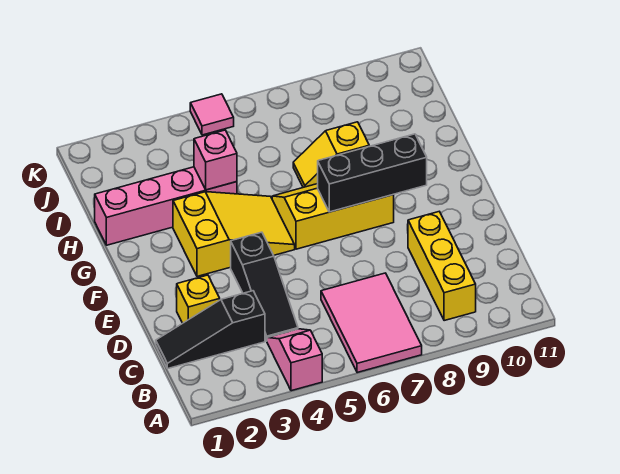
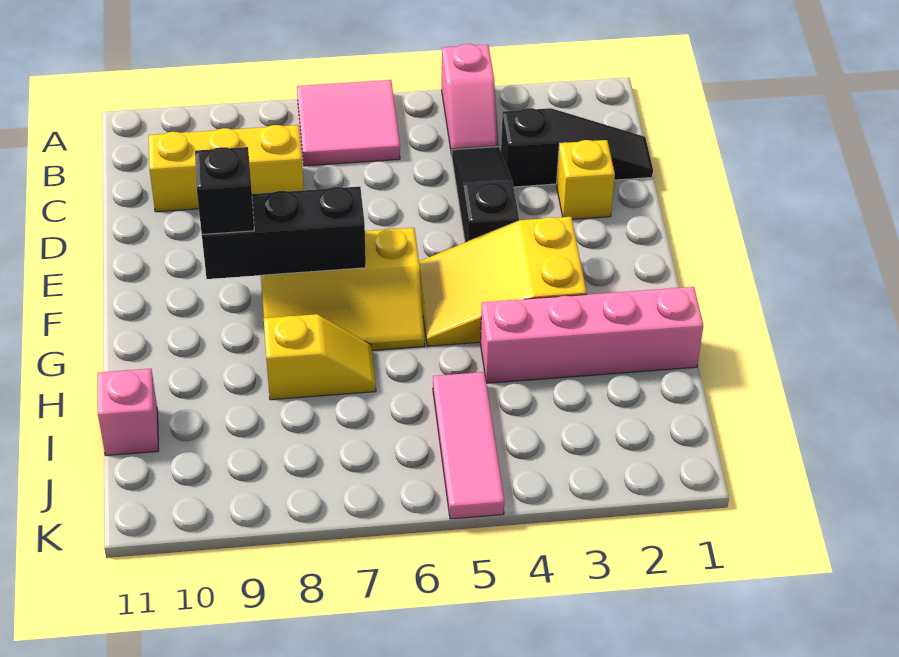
pink tile A6:C7 level 1 -> pink tile A6:B7 level 1
yellow brick B9:D9 level 1 -> yellow brick C8:C10 level 1
none -> black brick F9 level 3
pink brick H4 level 2 -> pink brick I11 level 1
pink tile K5 level 1 -> pink tile I5:K5 level 1

